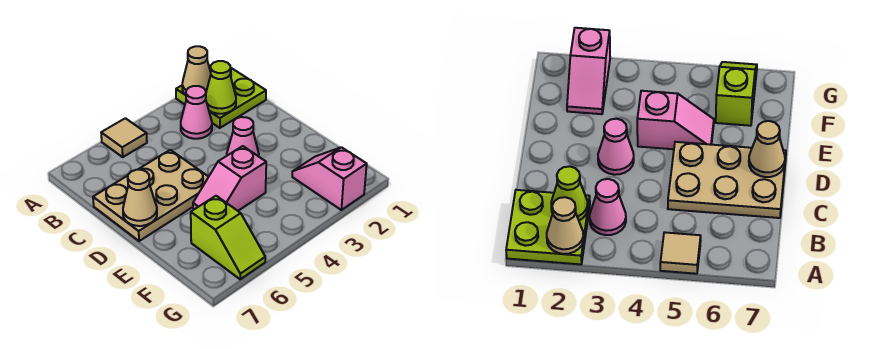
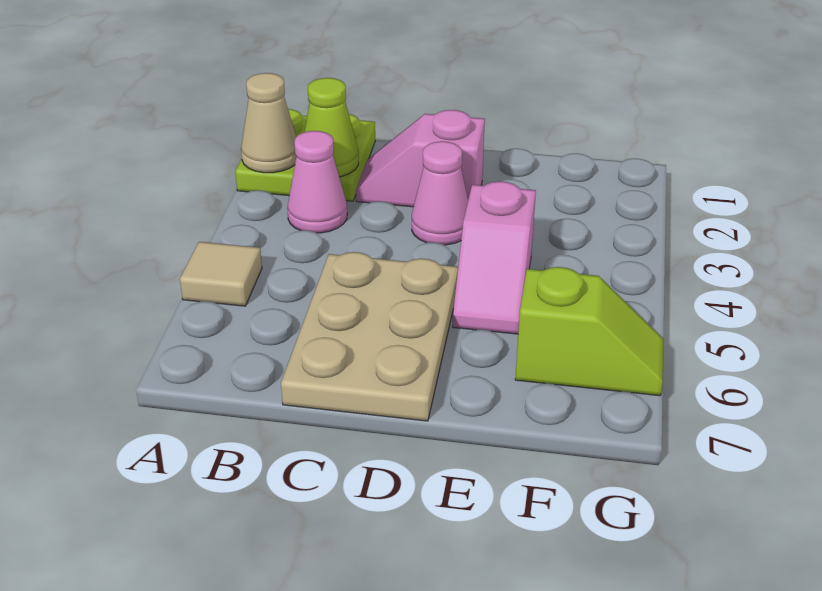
tan cone D7 level 2 -> none
pink slope F2:G2 level 1 top G -> pink slope C2:D2 level 1 top D

